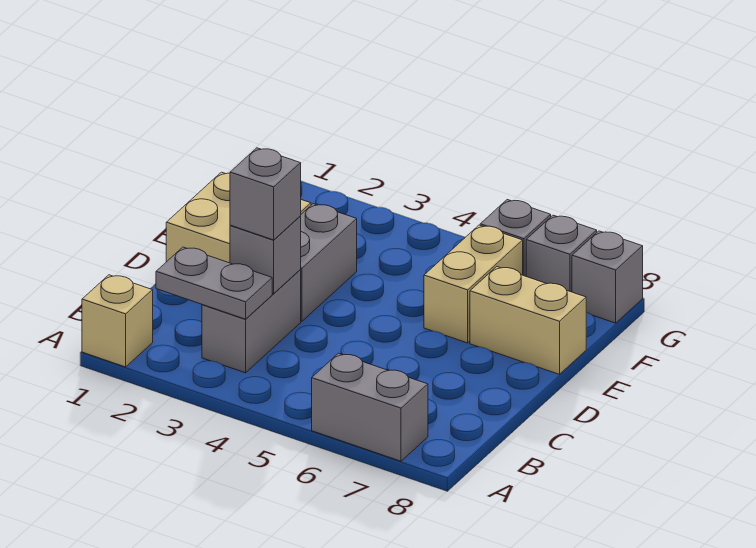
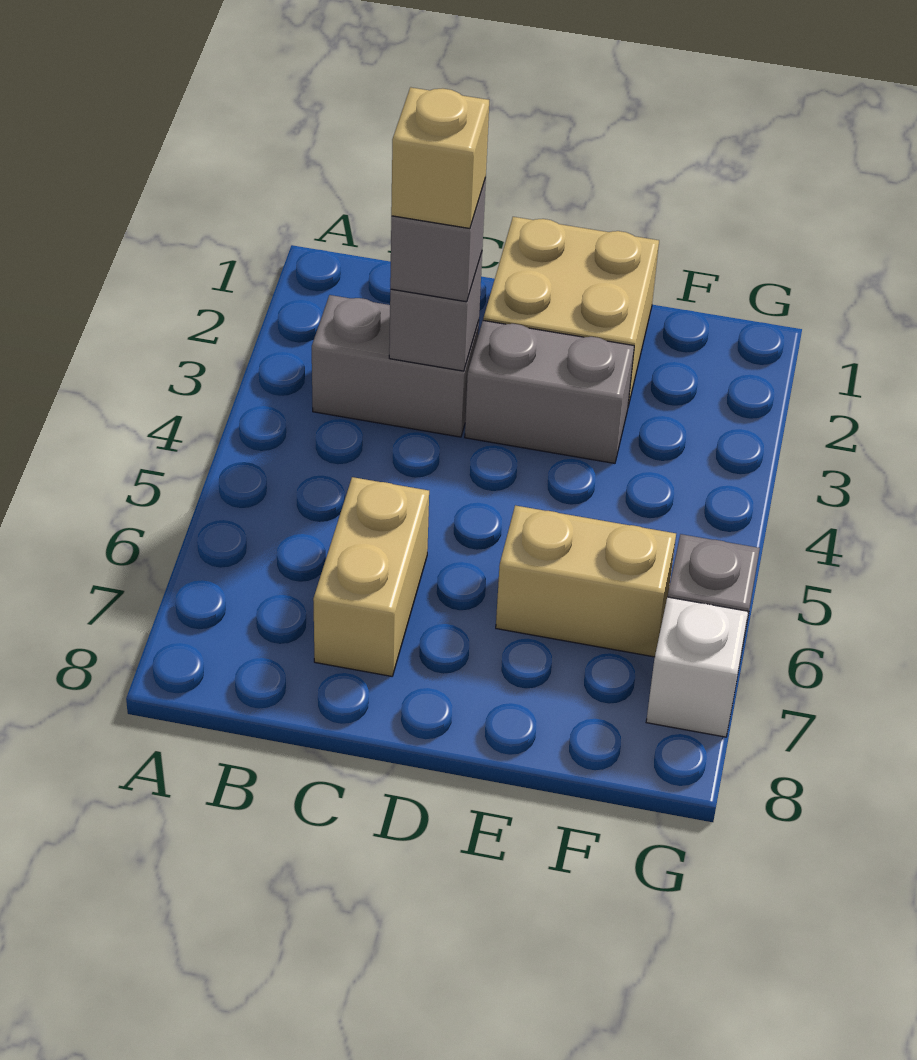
tan brick A1 level 1 -> tan brick C3 level 4
grey brick A6:A7 level 1 -> none
grey plate B2:B3 level 2 -> none
tan brick E7:E8 level 1 -> tan brick C6:C7 level 1
grey brick G7 level 1 -> white brick G7 level 1
grey brick G8 level 1 -> none

